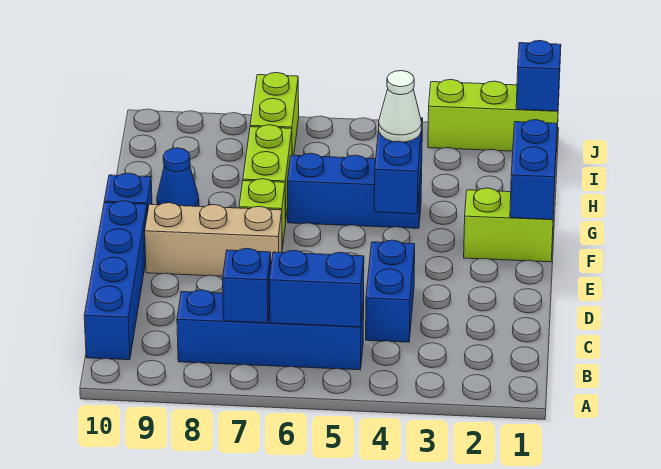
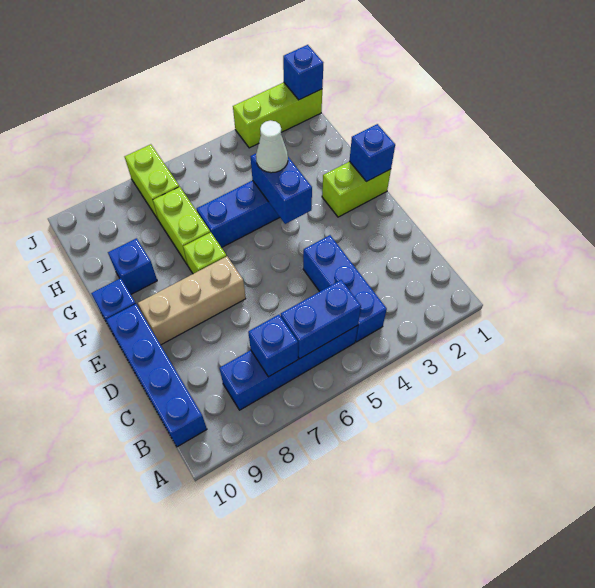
blue brick C4:D4 level 1 -> blue brick B4:D4 level 1
blue brick F1:G1 level 2 -> blue brick F1 level 2
blue cone G9 level 1 -> blue brick G9 level 1

